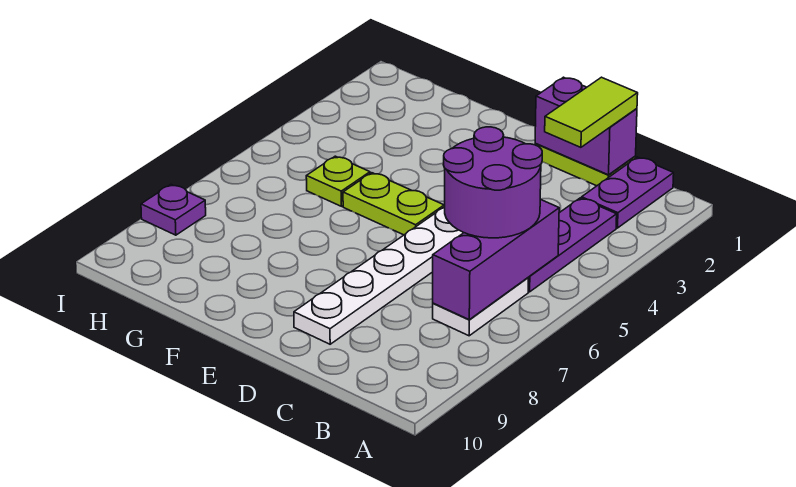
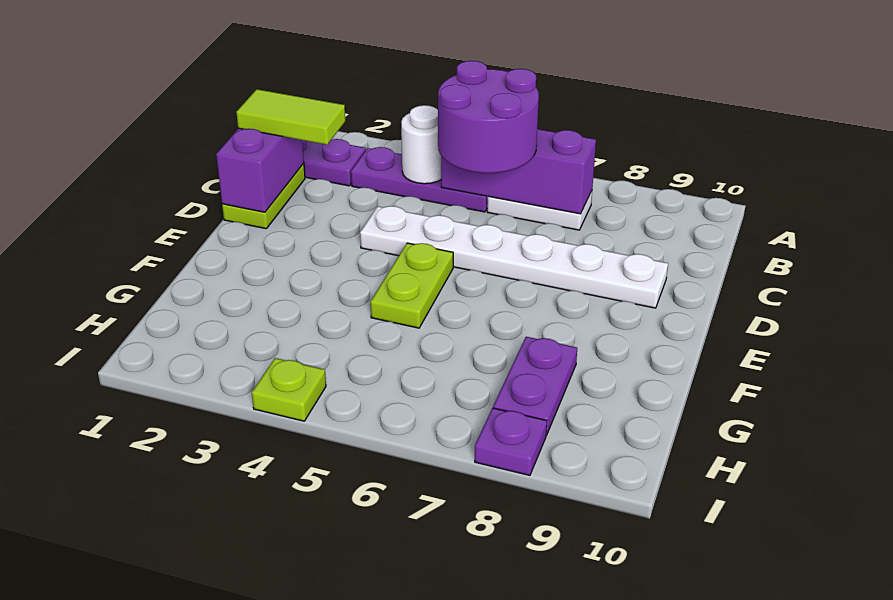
none -> white round brick B4 level 2
lime plate G5 level 1 -> lime plate I4 level 1
none -> purple plate G8:H8 level 1

